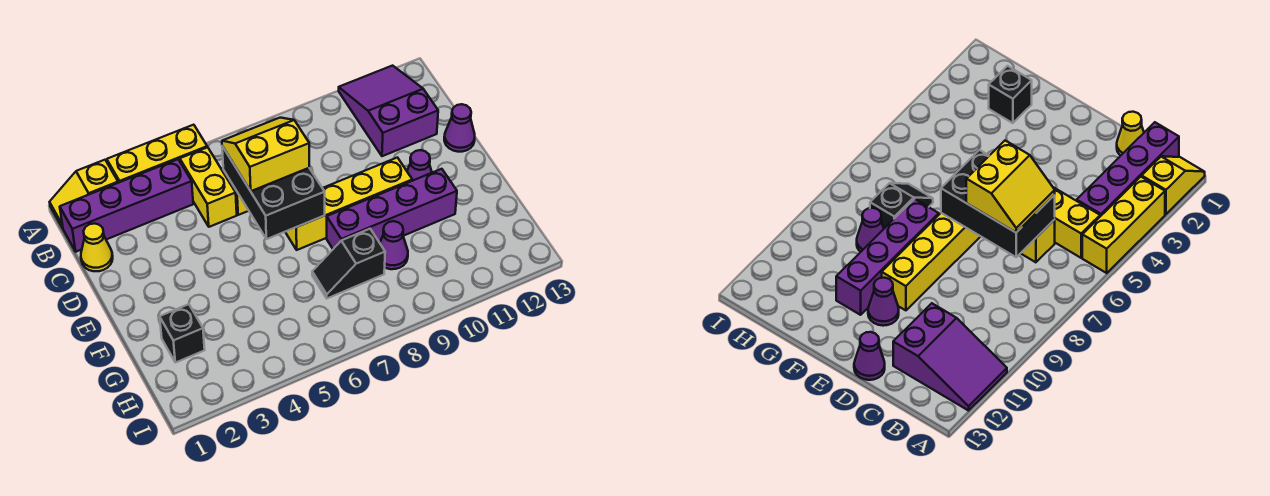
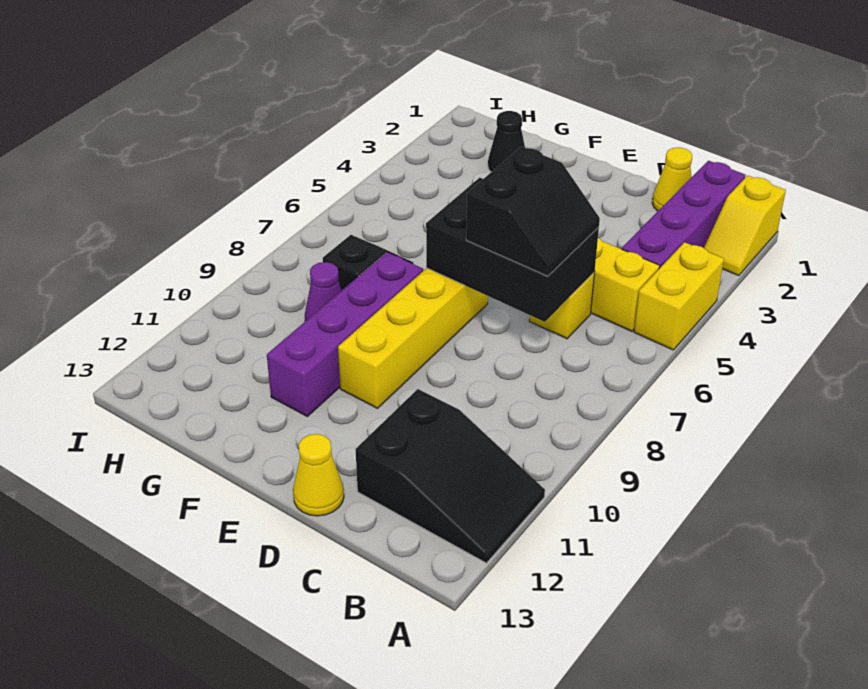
yellow slope A1:A2 level 1 top 2 -> yellow slope A1:A2 level 1 top 1
yellow brick A3:A5 level 1 -> yellow brick A4:A5 level 1
purple slope A11:C12 level 1 top C -> black slope A11:C12 level 1 top C
yellow slope C6:D7 level 3 top D -> black slope C6:D7 level 3 top D
purple cone D13 level 1 -> yellow cone D13 level 1
purple cone E11 level 1 -> none
black brick G2 level 1 -> black cone G2 level 1

